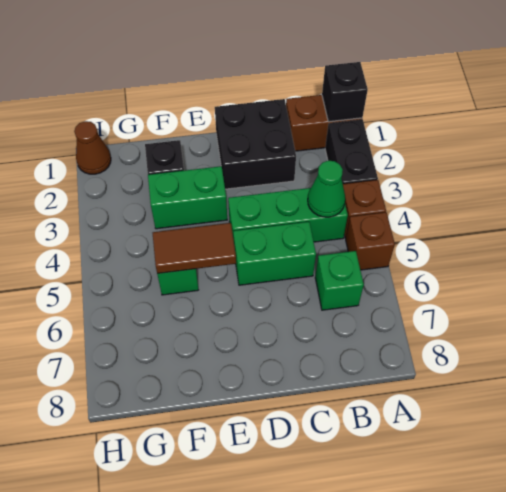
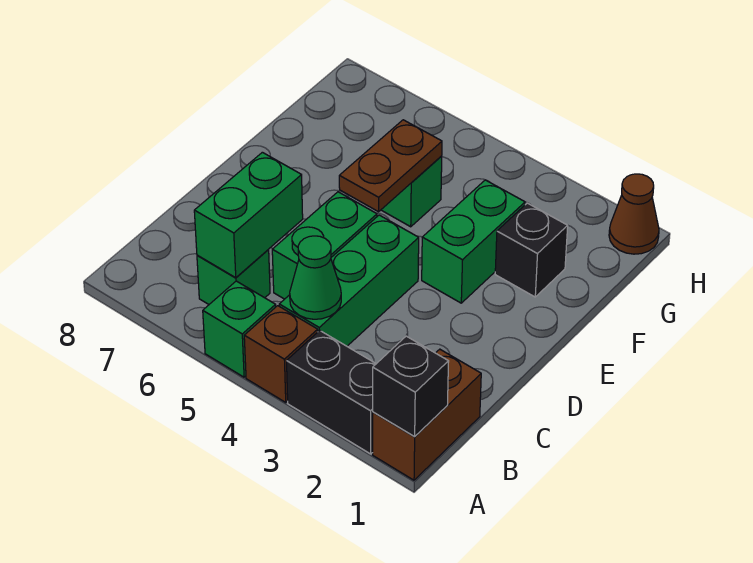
brown brick A5 level 1 -> green brick A5 level 1
none -> green brick B6:C6 level 2
black brick C1:D2 level 1 -> none
brown tile E5:F5 level 2 -> brown plate E5:F5 level 2

